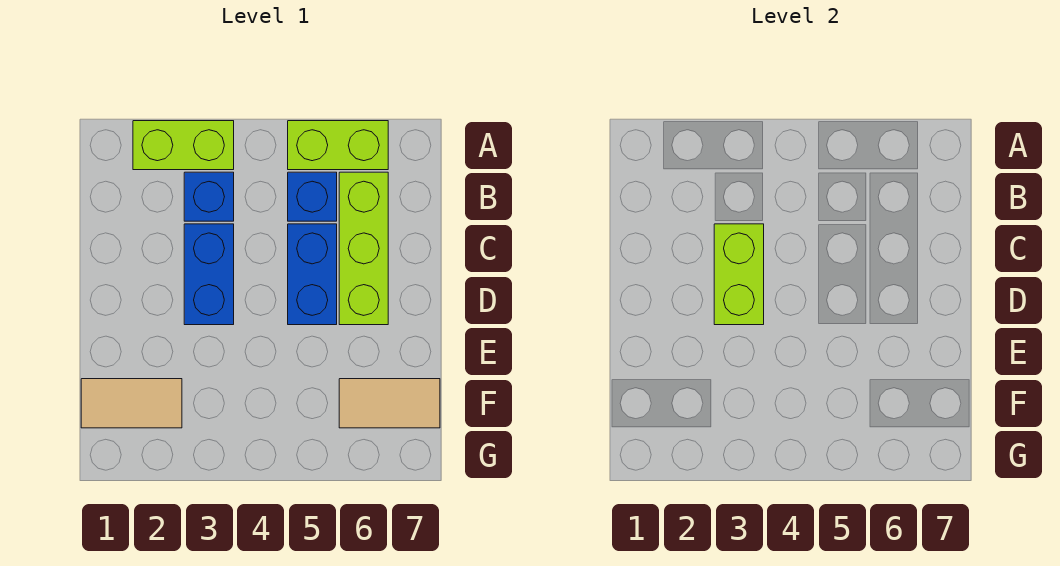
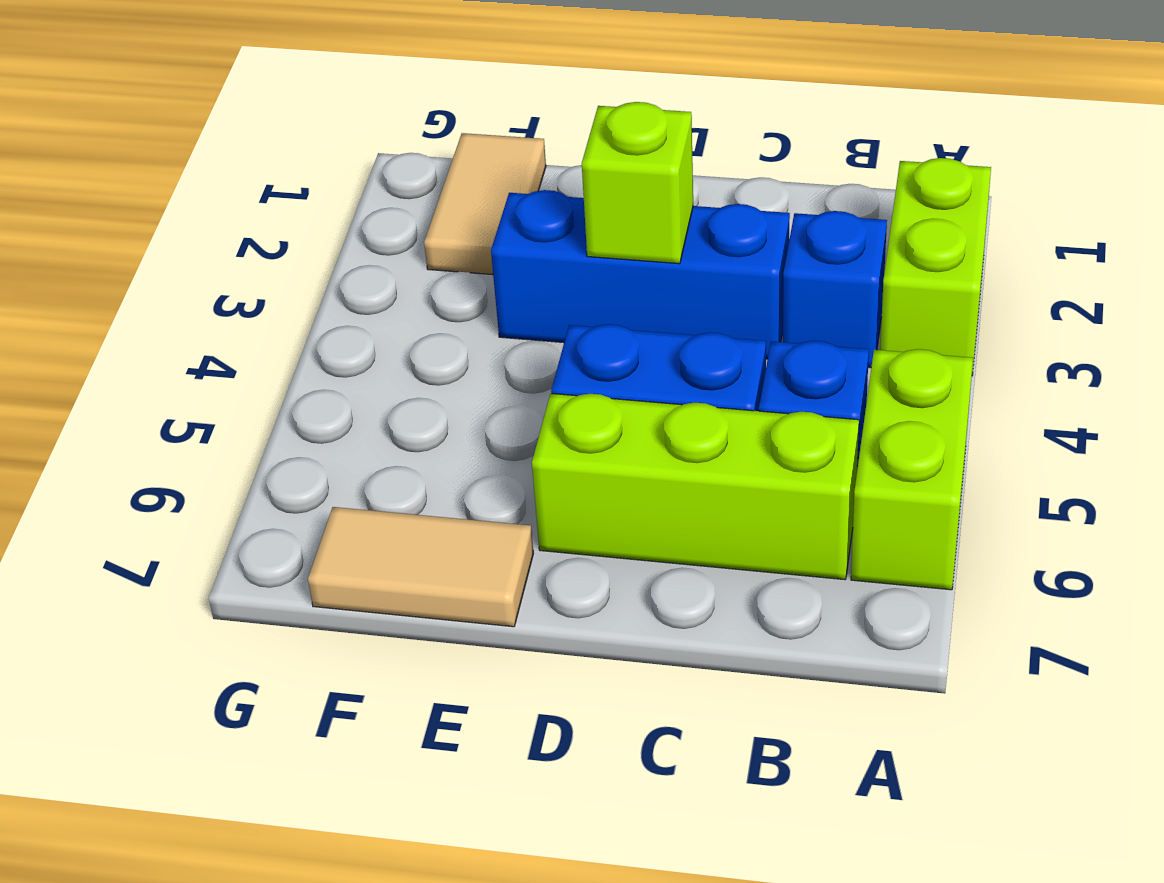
blue brick C3:D3 level 1 -> blue brick C3:E3 level 1
lime brick C3:D3 level 2 -> lime brick D3 level 2
tan tile F6:F7 level 1 -> tan tile E7:F7 level 1

